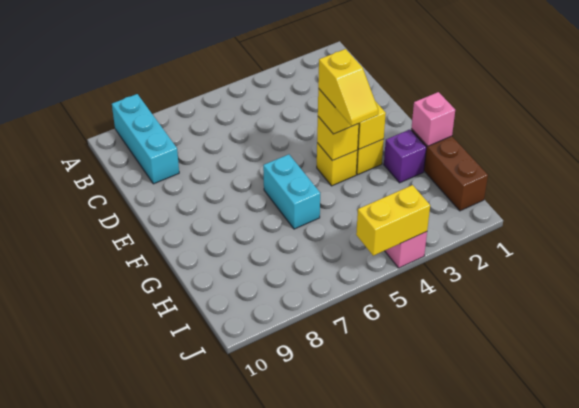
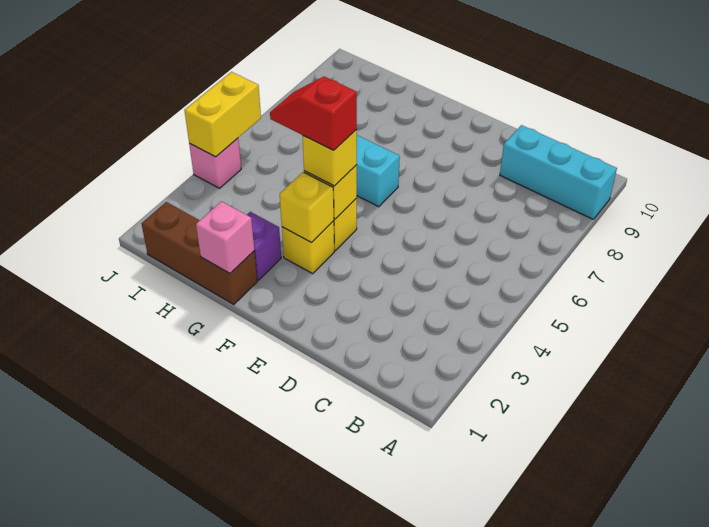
yellow slope F4:G4 level 4 top F -> red slope F4:G4 level 4 top F

